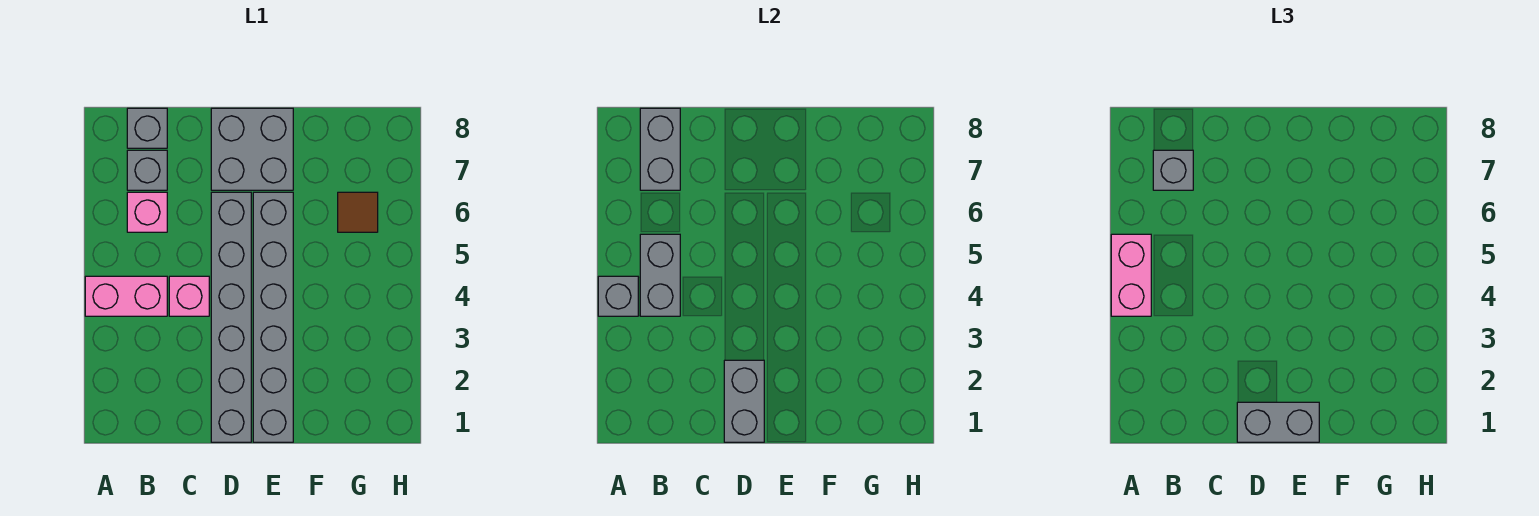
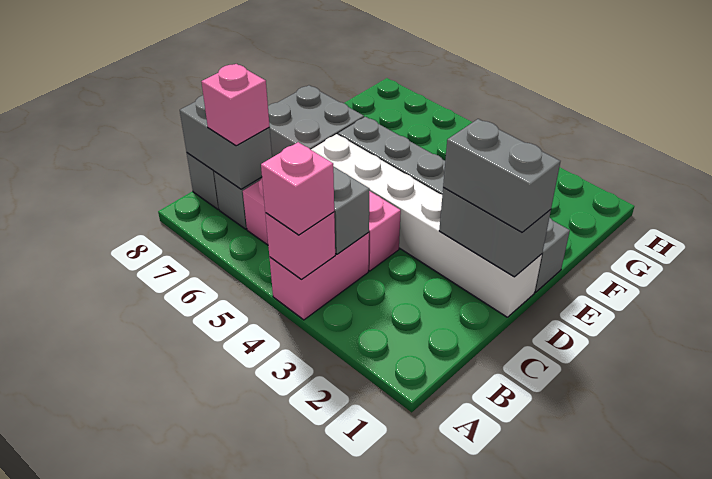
grey brick A4 level 2 -> pink brick A4 level 2
pink brick A4:A5 level 3 -> pink brick A4 level 3
grey brick B7 level 3 -> pink brick B7 level 3
grey brick D1:D6 level 1 -> white brick D1:D6 level 1
grey brick D1:E1 level 3 -> grey brick D1:D2 level 3
brown tile G6 level 1 -> none

